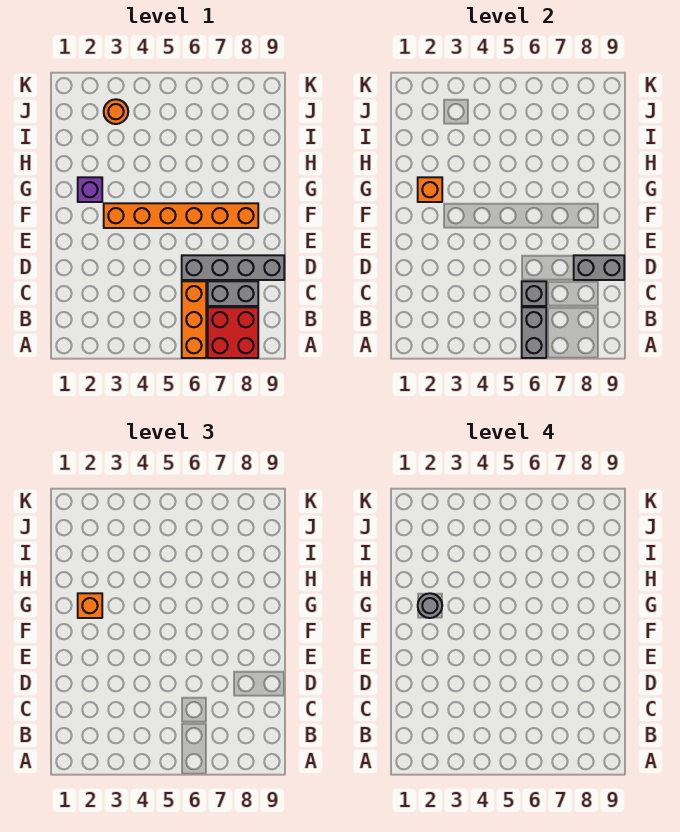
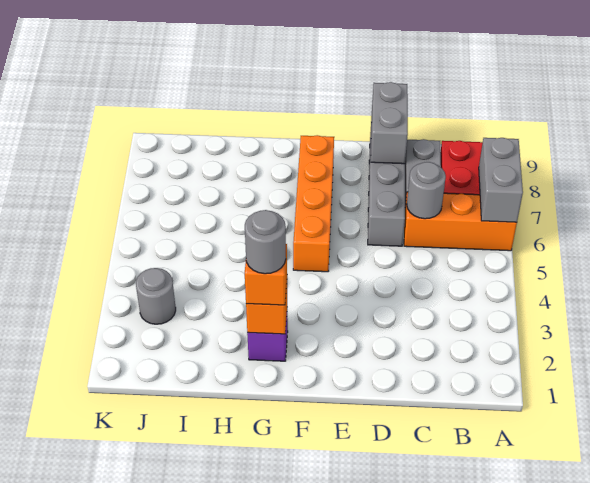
grey brick A6:B6 level 2 -> grey brick A6:A7 level 2
grey brick C6 level 2 -> grey round brick C6 level 2
orange brick F3:F8 level 1 -> orange brick F5:F8 level 1
orange round brick J3 level 1 -> grey round brick J3 level 1

